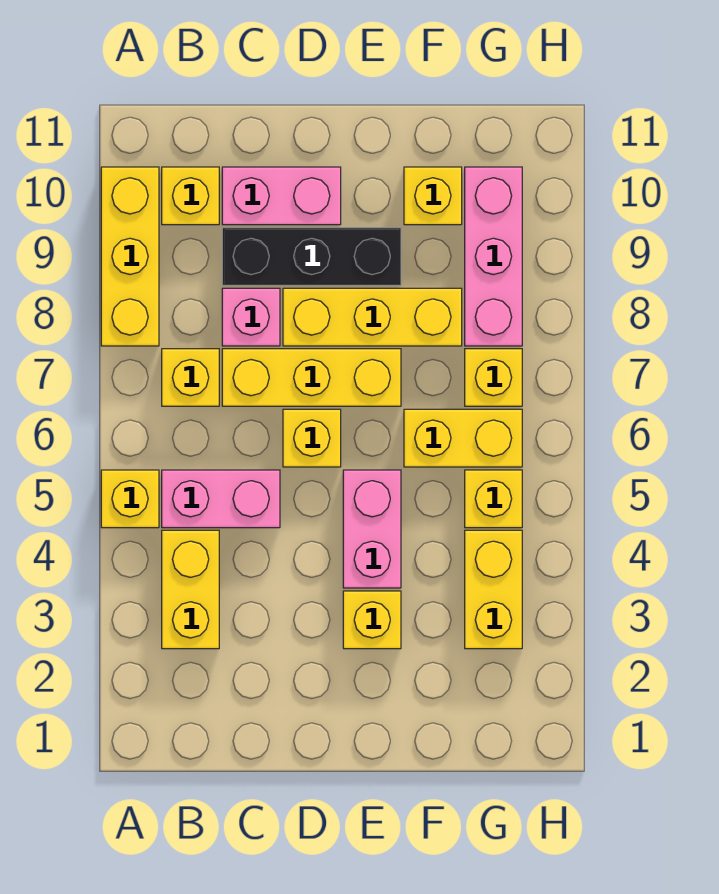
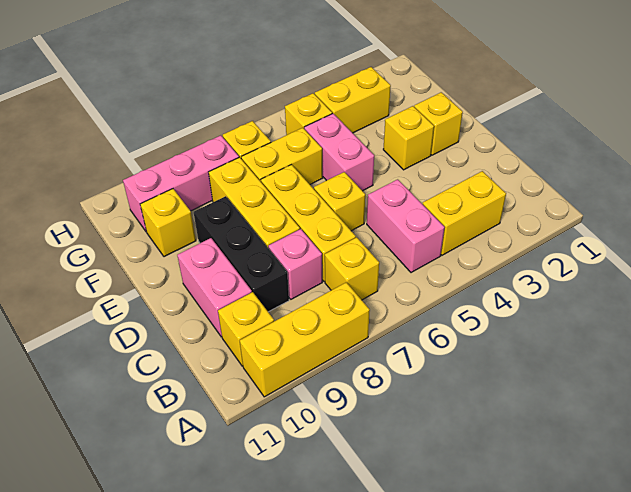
yellow brick A5 level 1 -> yellow brick E2 level 1
pink brick E4:E5 level 1 -> pink brick E5:F5 level 1
yellow brick F6:G6 level 1 -> yellow brick F6:F7 level 1

